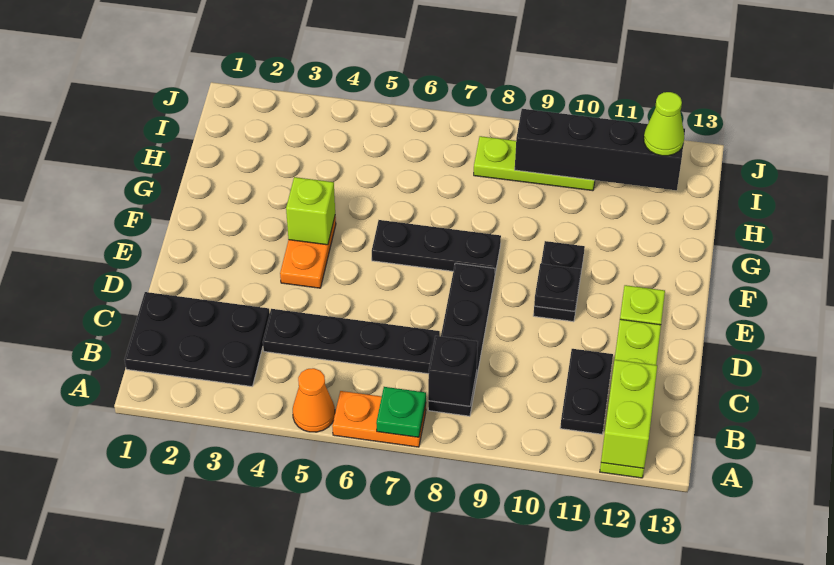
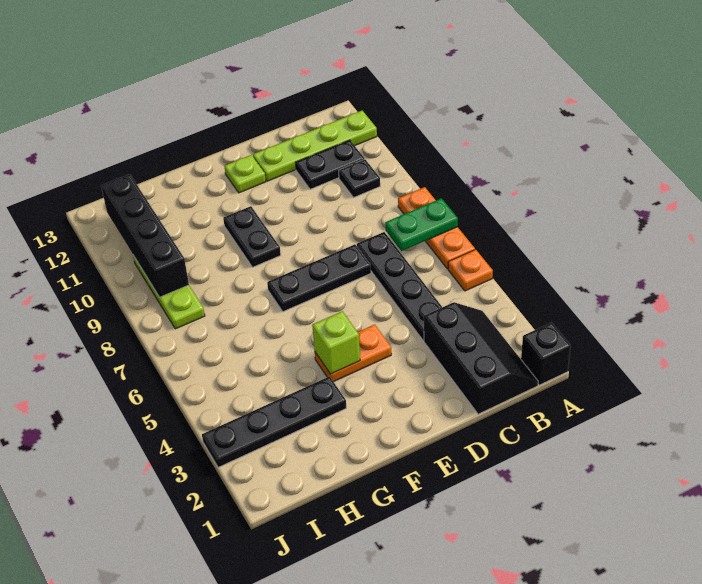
orange cone A5 level 1 -> orange plate A5 level 1
orange plate A6:A7 level 1 -> orange plate A6:A8 level 1
green plate A7 level 2 -> green plate A7:B7 level 2
lime brick A12:B12 level 2 -> none
black plate B1:C3 level 1 -> black slope B1:C3 level 1 top C
black plate B8:E8 level 1 -> black plate G3:J3 level 1
black brick B8 level 2 -> black brick A1 level 1
black plate E10:F10 level 1 -> black plate F9:F10 level 1
black plate E10 level 2 -> black plate B10 level 1
black plate F6:F8 level 1 -> black plate D7:F7 level 1
lime cone I12 level 3 -> none

